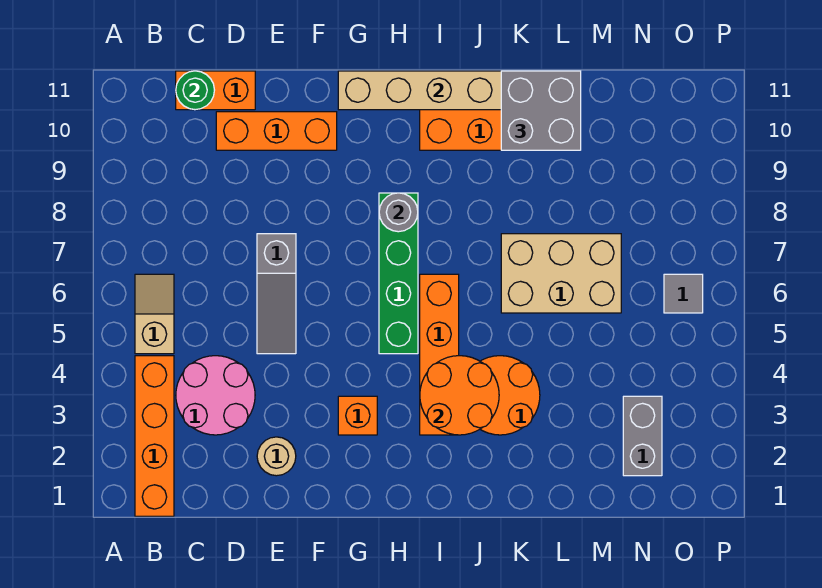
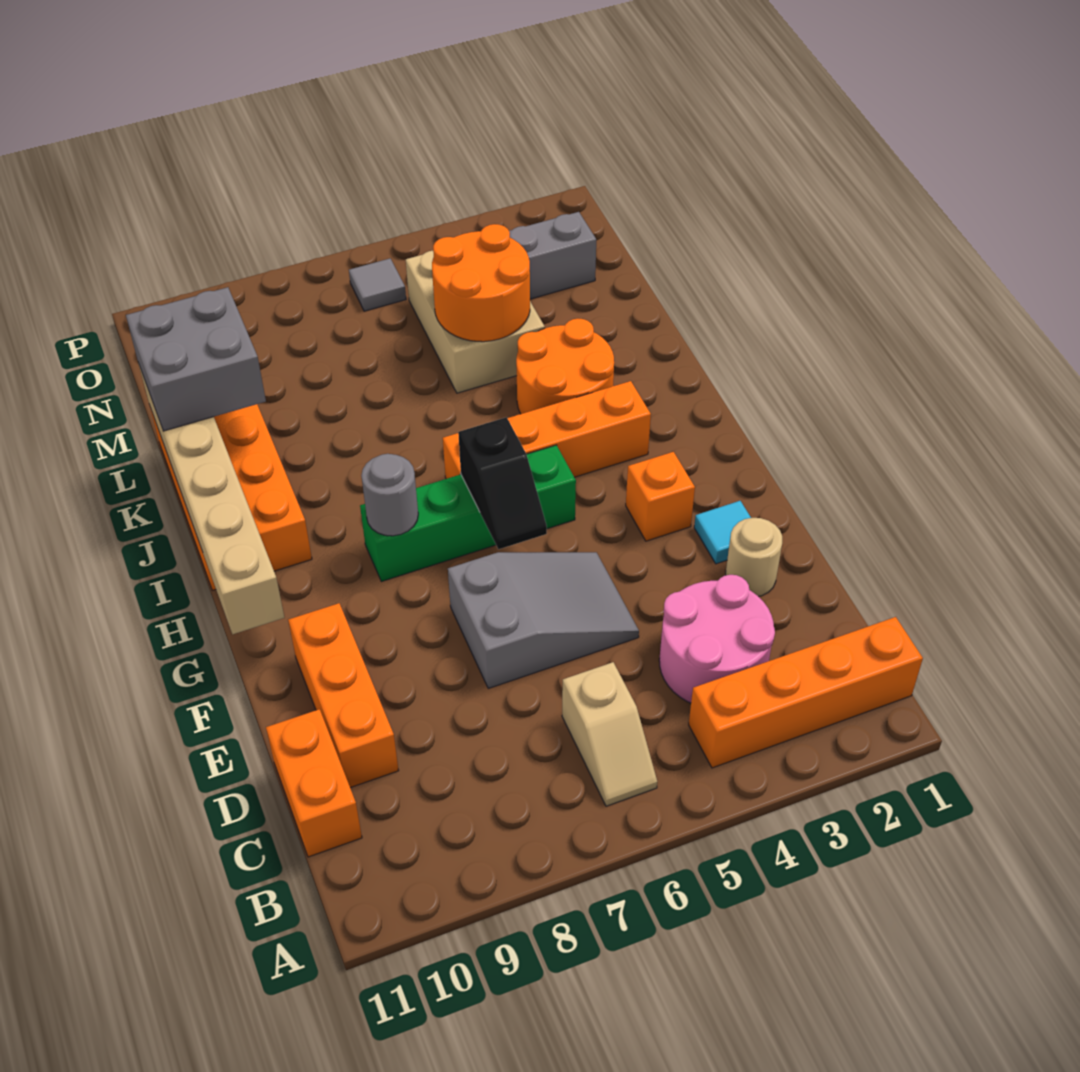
tan slope B5:B6 level 1 top 5 -> tan slope B6:C6 level 1 top C
green round brick C11 level 2 -> none
grey slope E5:E7 level 1 top 7 -> grey slope E5:F7 level 1 top 7
none -> cyan tile F2 level 1
none -> black slope G6:H6 level 2 top H
orange round brick I3:J4 level 2 -> orange round brick L4:M5 level 2
tan brick K6:M7 level 1 -> tan brick L4:N5 level 1

